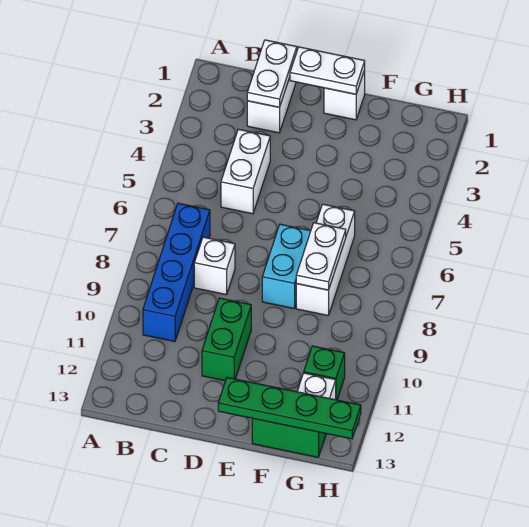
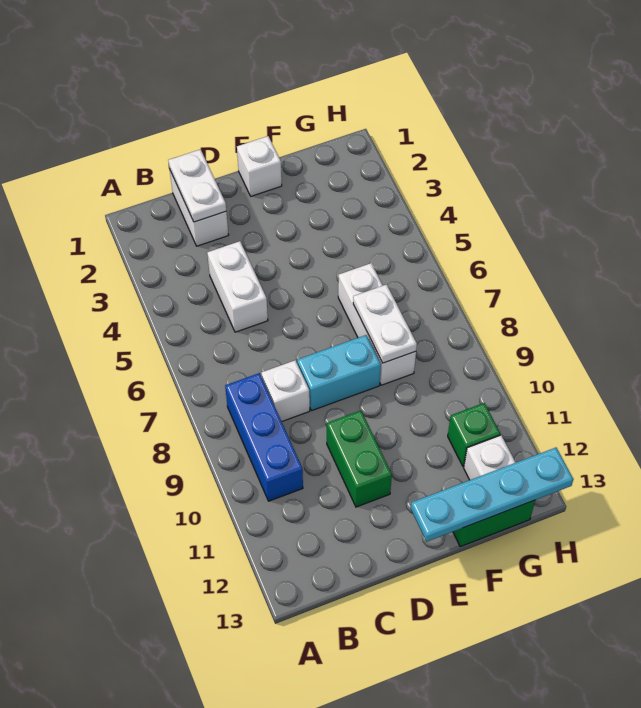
blue brick B7:B10 level 1 -> blue brick B8:B10 level 1
white plate D1:E1 level 2 -> none
cyan brick E7:E8 level 1 -> cyan brick D8:E8 level 1
green plate E13:H13 level 2 -> cyan plate E13:H13 level 2

